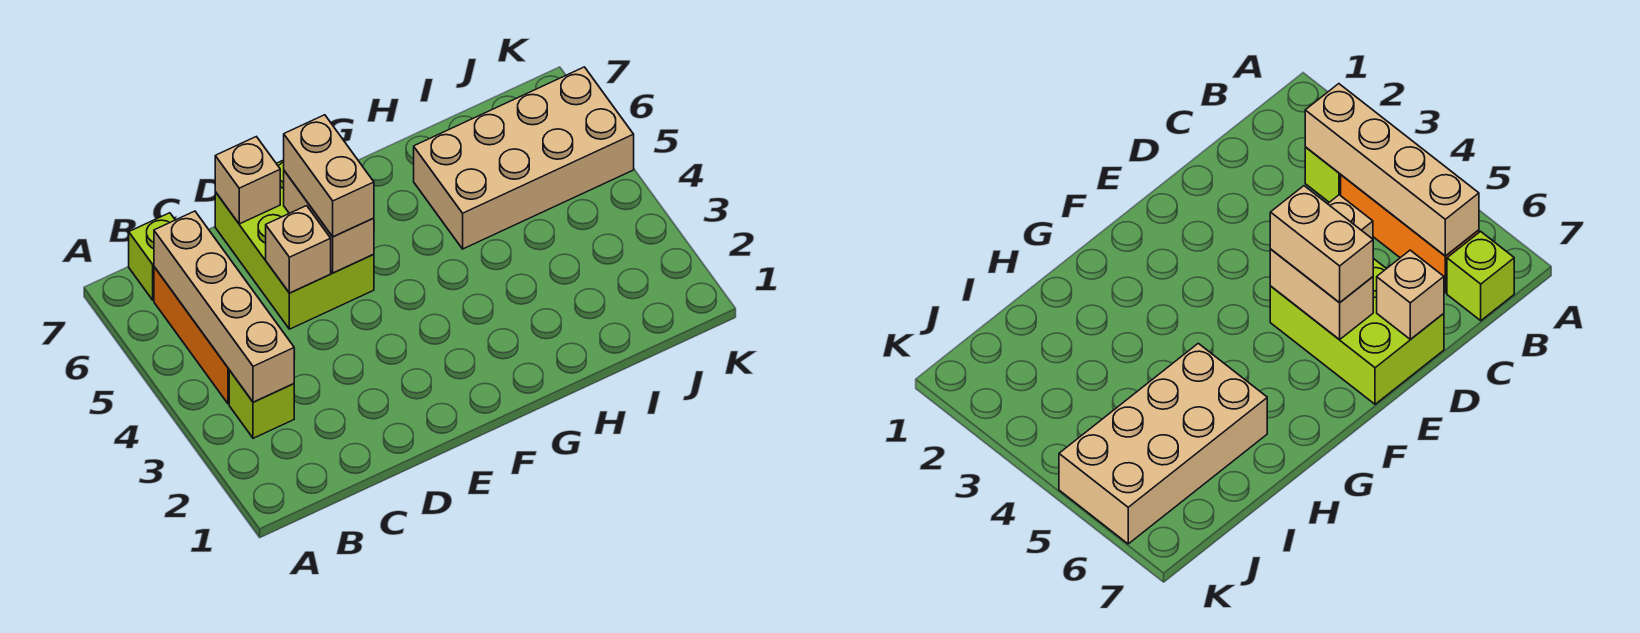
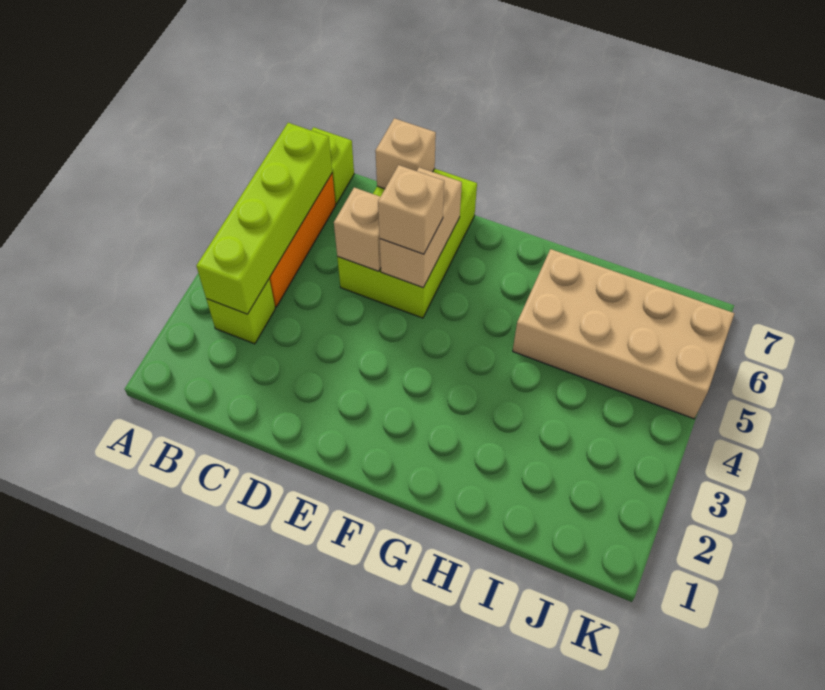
tan brick B3:B6 level 2 -> lime brick B3:B6 level 2
tan brick E5:E6 level 3 -> tan brick E5 level 3

